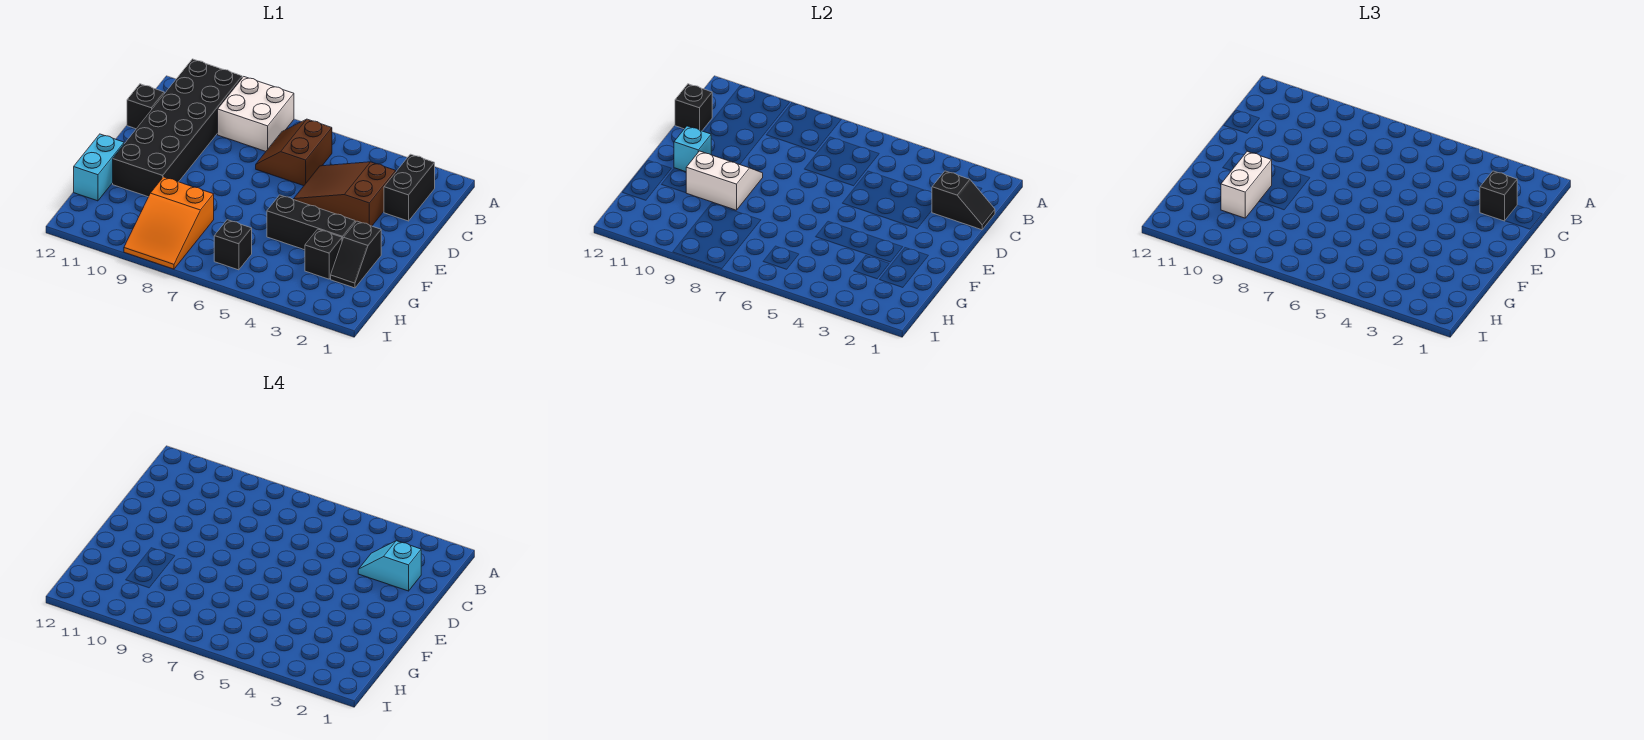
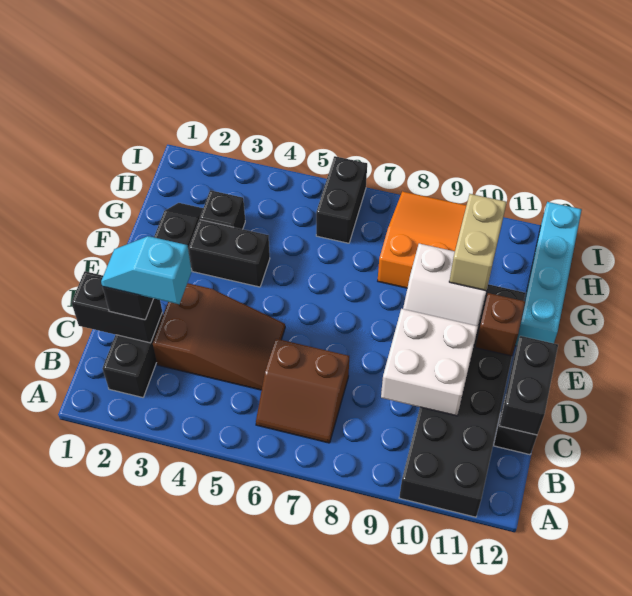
white brick A8:B9 level 1 -> white brick C9:D10 level 2
brown slope B6:C7 level 1 top 6 -> brown slope B6:C7 level 1 top C
black slope C1:C2 level 2 top 2 -> black brick C1:C2 level 2
cyan slope C2:C3 level 4 top 2 -> cyan slope C2:C3 level 4 top 3
black brick C12 level 2 -> black brick C12:D12 level 2
cyan brick E11 level 2 -> brown brick E11 level 2
black brick F3:F5 level 1 -> black brick F3:F4 level 1
white brick F10:G10 level 3 -> tan brick F10:G10 level 3
cyan brick F12:G12 level 1 -> cyan brick F12:I12 level 1
black brick H6 level 1 -> black brick H6:I6 level 1

